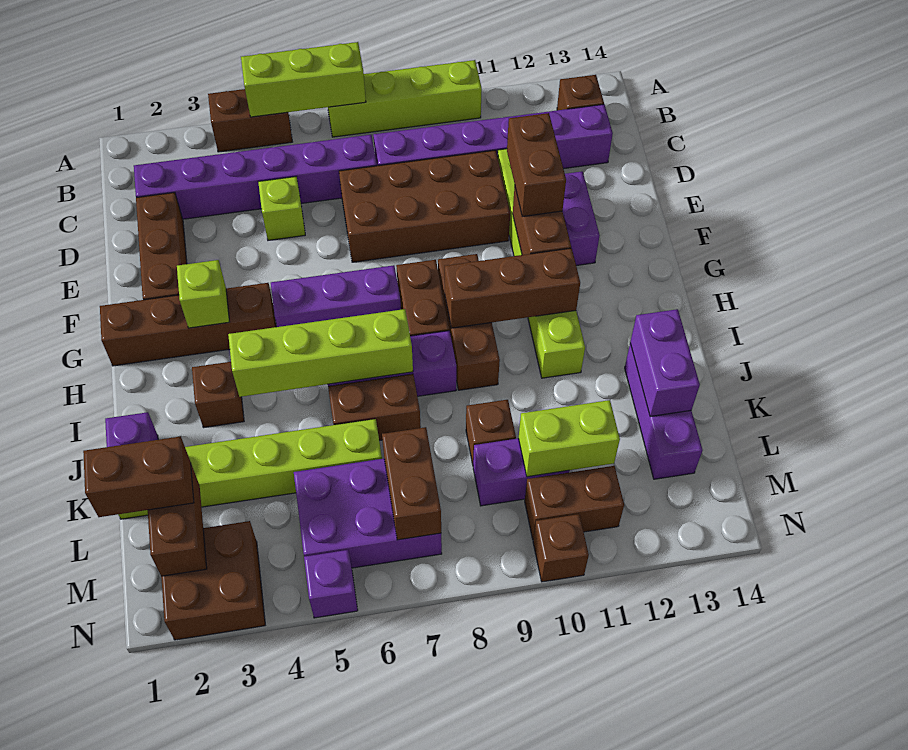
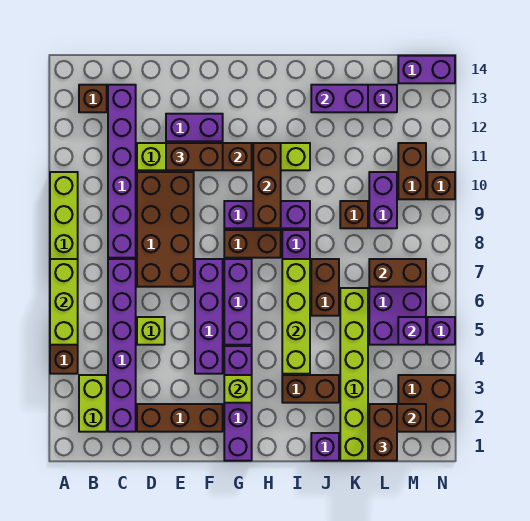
none -> purple brick F4:F7 level 1
brown brick G1:G4 level 1 -> purple brick G1:G4 level 1
brown brick G9:I9 level 1 -> purple brick G9:I9 level 1
brown brick I3 level 1 -> brown brick I3:J3 level 1
lime brick L10:L11 level 2 -> lime brick B2:B3 level 1
none -> purple brick M5 level 2
none -> purple brick M14:N14 level 1

